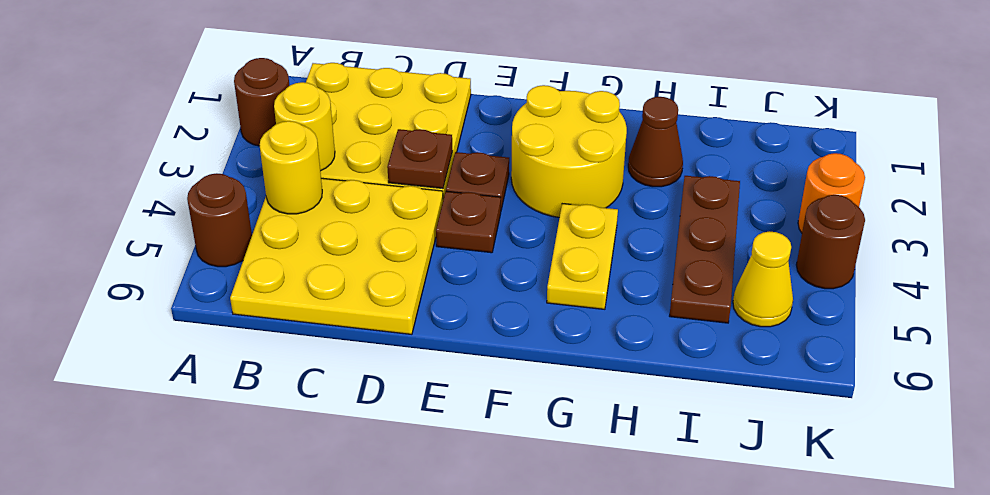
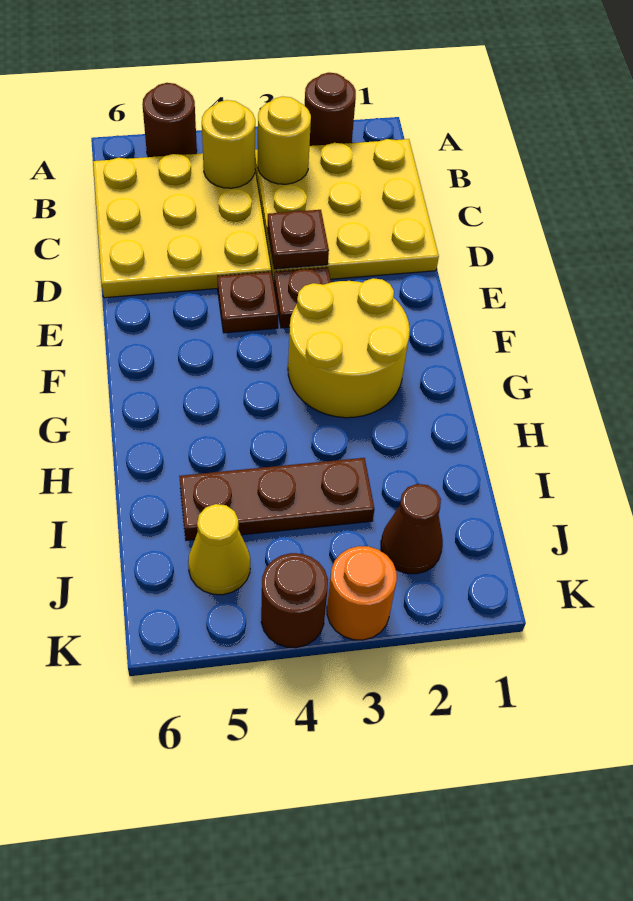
yellow plate G4:G5 level 1 -> none
brown cone H2 level 1 -> brown cone J2 level 1

